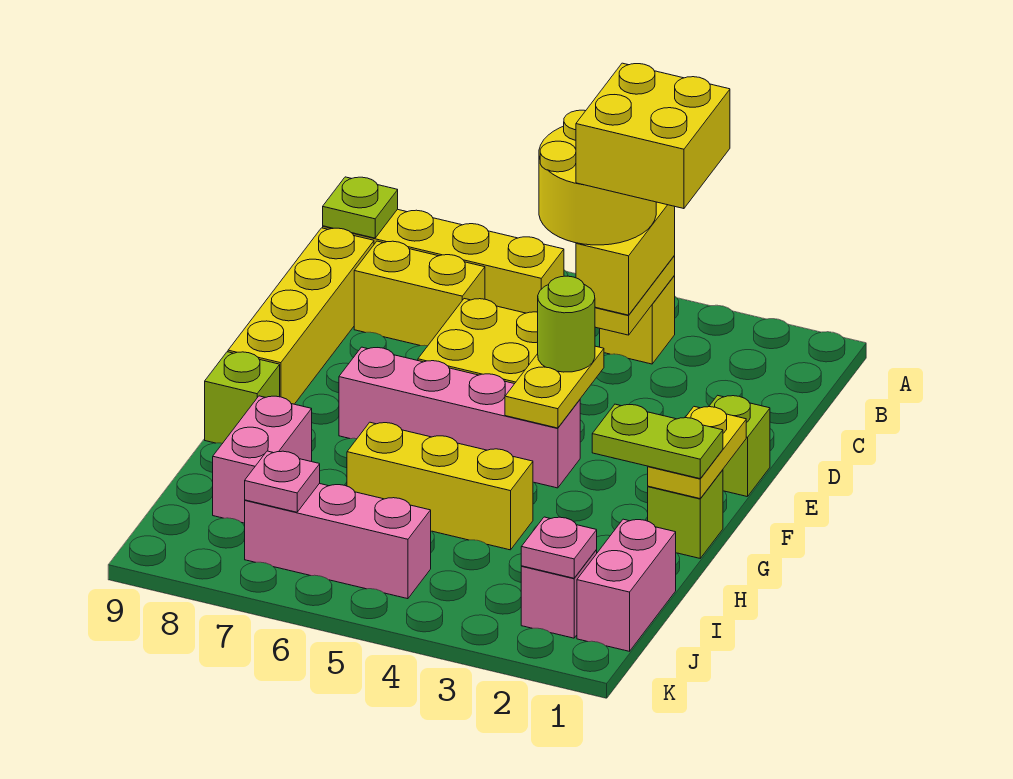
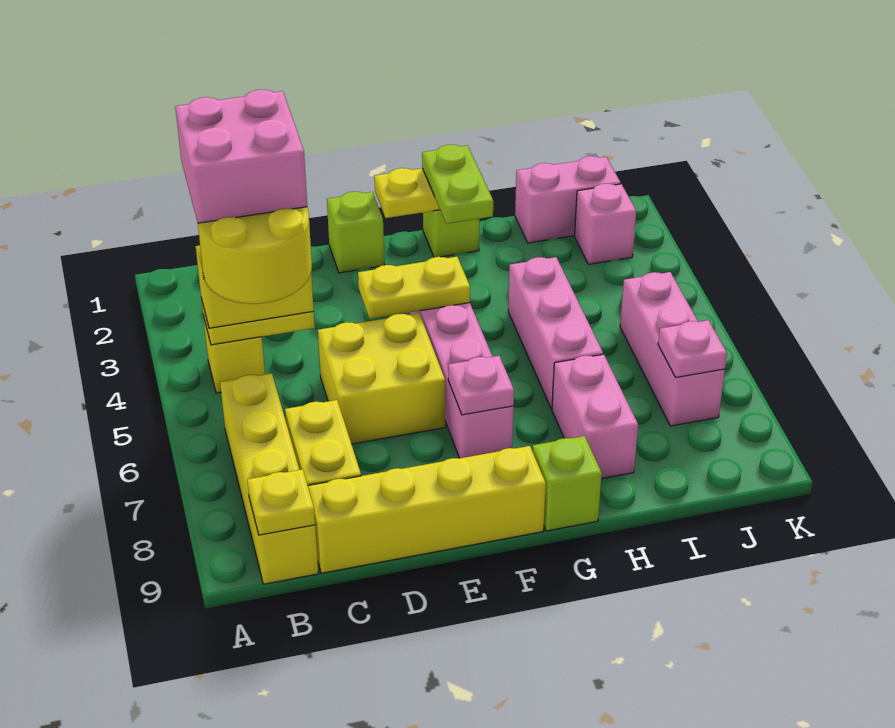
yellow brick B3:C4 level 5 -> pink brick B3:C4 level 5
lime plate B9 level 2 -> yellow plate B9 level 2
lime round brick E4 level 3 -> none
yellow brick H4:H6 level 1 -> pink brick H4:H6 level 1
pink brick H8:I8 level 1 -> pink brick H7:H8 level 1
pink plate J2 level 2 -> pink plate F7 level 2

